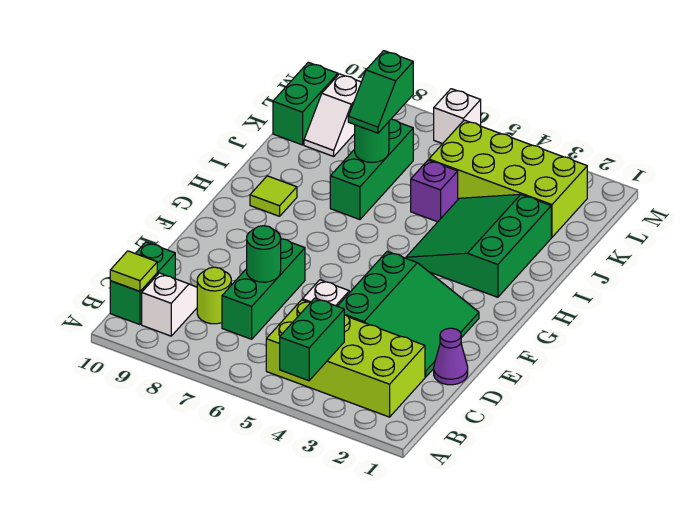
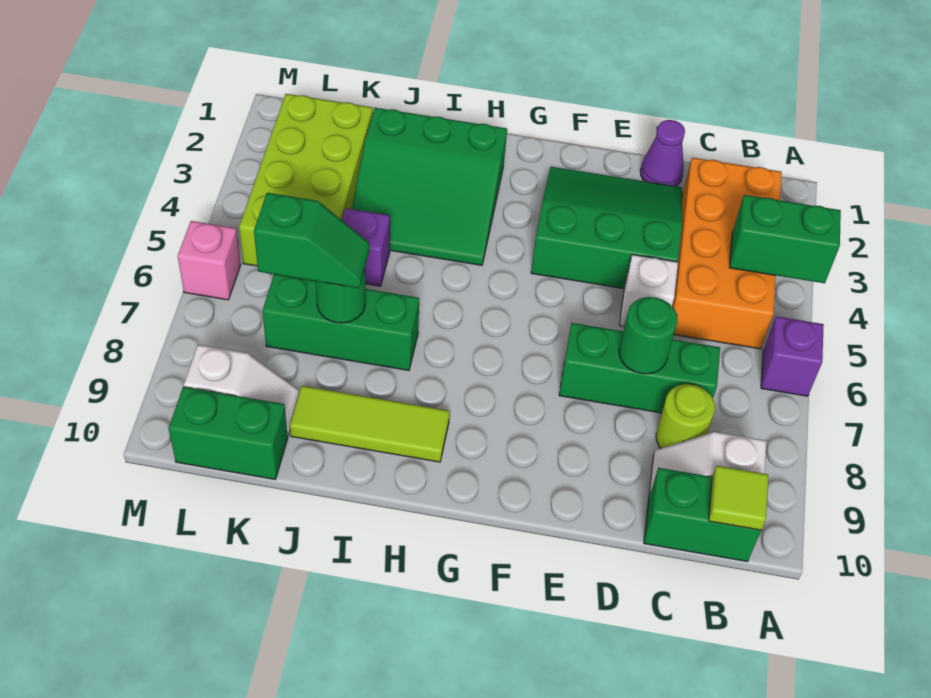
none -> purple brick A6 level 1
lime brick B2:C5 level 1 -> orange brick B2:C5 level 1
lime tile H9 level 1 -> lime tile H9:J9 level 1
white brick M6 level 1 -> pink brick M6 level 1

